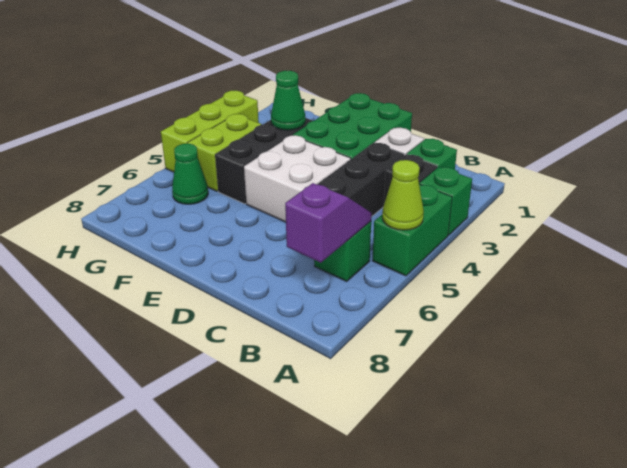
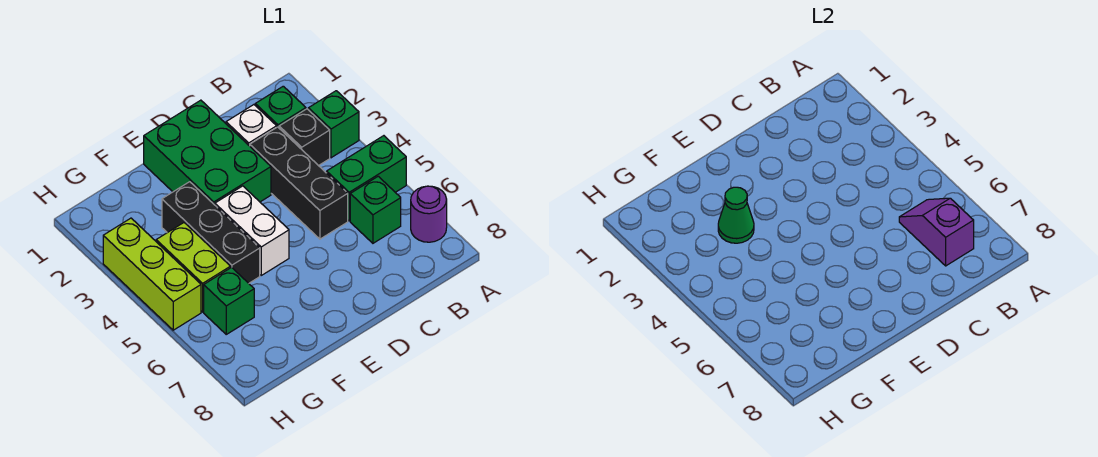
green brick A4:A5 level 1 -> green brick A5:B5 level 1
lime cone A5 level 2 -> none
none -> purple round brick A7 level 1
white brick D4:E5 level 1 -> white brick E4:E5 level 1
green cone G6 level 1 -> green brick G6 level 1

